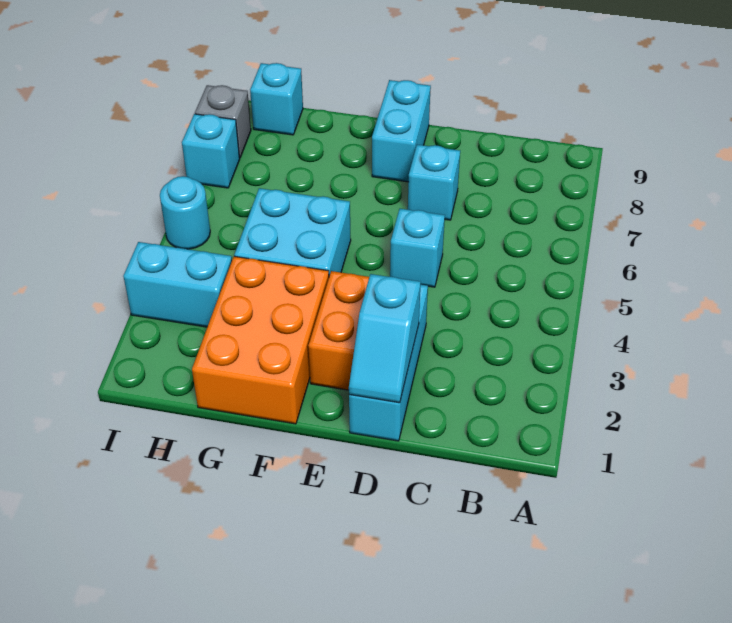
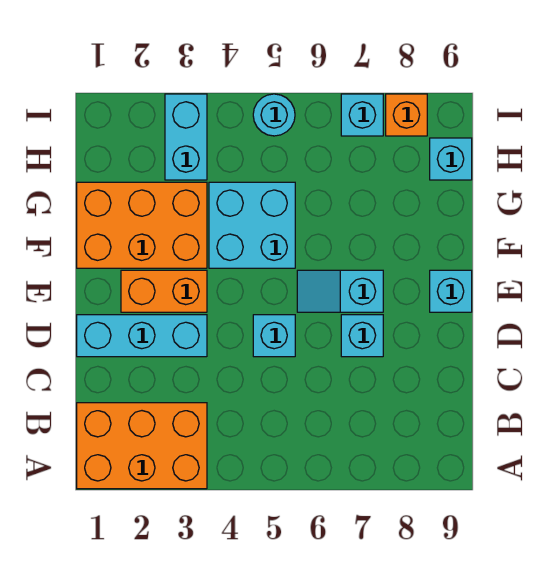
none -> orange brick A1:B3 level 1
cyan slope D1:D2 level 2 top 2 -> cyan slope E6:E7 level 1 top 7
cyan brick E8:E9 level 1 -> cyan brick E9 level 1
grey brick I8 level 1 -> orange brick I8 level 1

